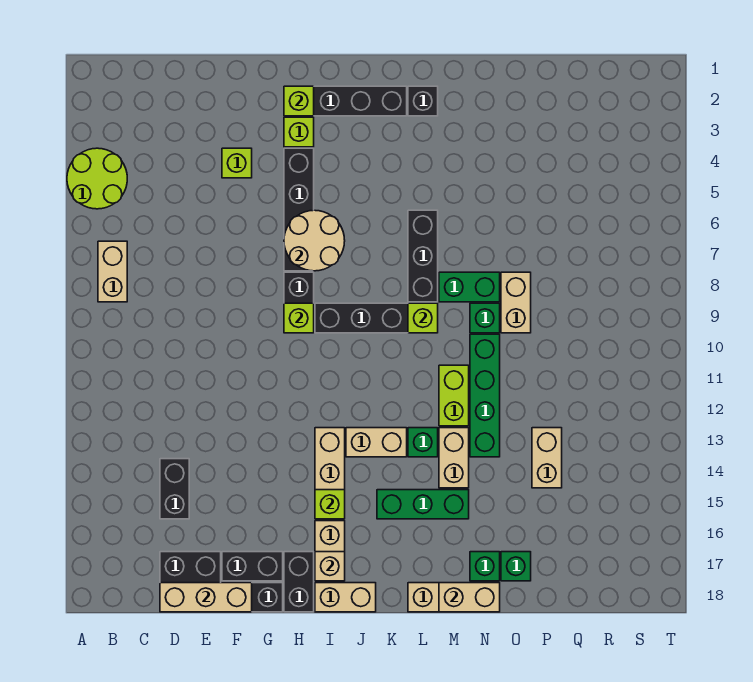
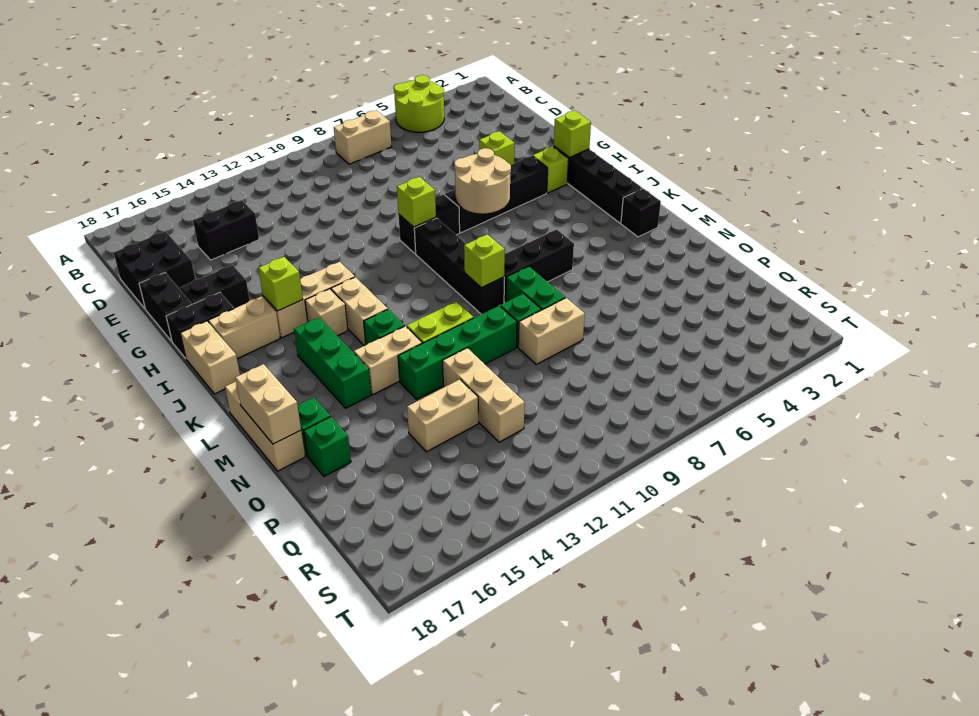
tan brick D18:F18 level 2 -> tan brick O12:Q12 level 1
black brick F17:G17 level 1 -> black brick G16:G17 level 1
tan brick I17 level 2 -> tan brick J14 level 1

